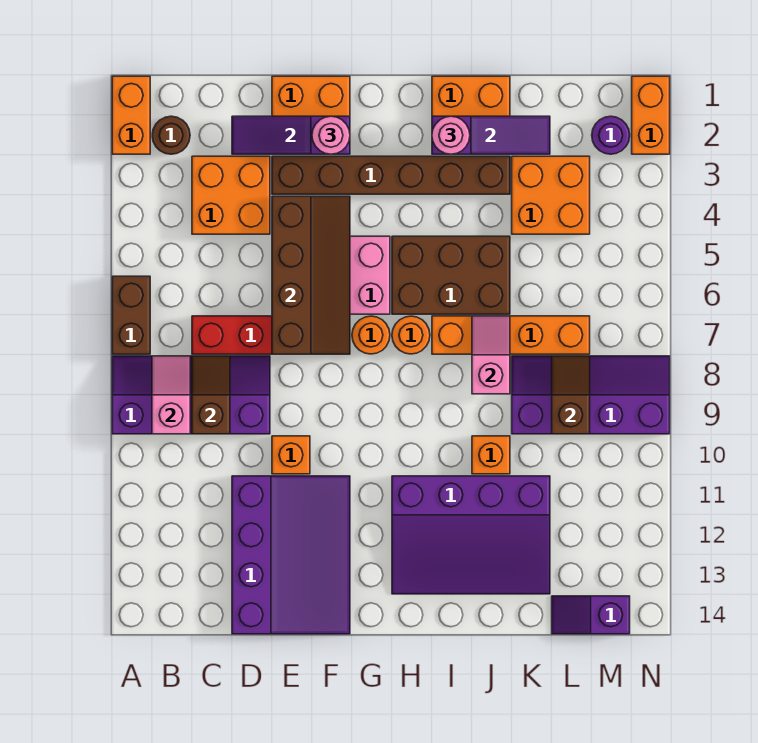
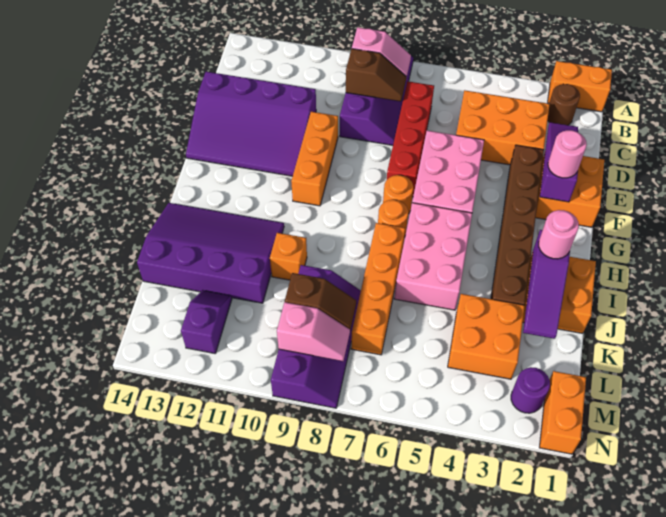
brown brick A6:A7 level 1 -> none
orange brick C3:D4 level 1 -> orange brick C3:D5 level 1
brown slope E4:F7 level 2 top E -> none
orange brick E10 level 1 -> orange brick E10:G10 level 1
brown brick H5:J6 level 1 -> pink brick H5:J6 level 1
purple slope H11:K13 level 1 top 11 -> purple slope I11:K14 level 1 top K
pink slope J7:J8 level 2 top 8 -> pink slope M8:M9 level 2 top 9
purple slope L14:M14 level 1 top M -> purple slope L12:M12 level 1 top M
orange brick N1:N2 level 1 -> orange brick M1:N1 level 1

